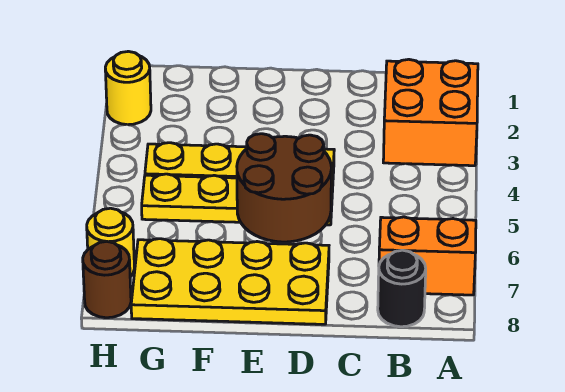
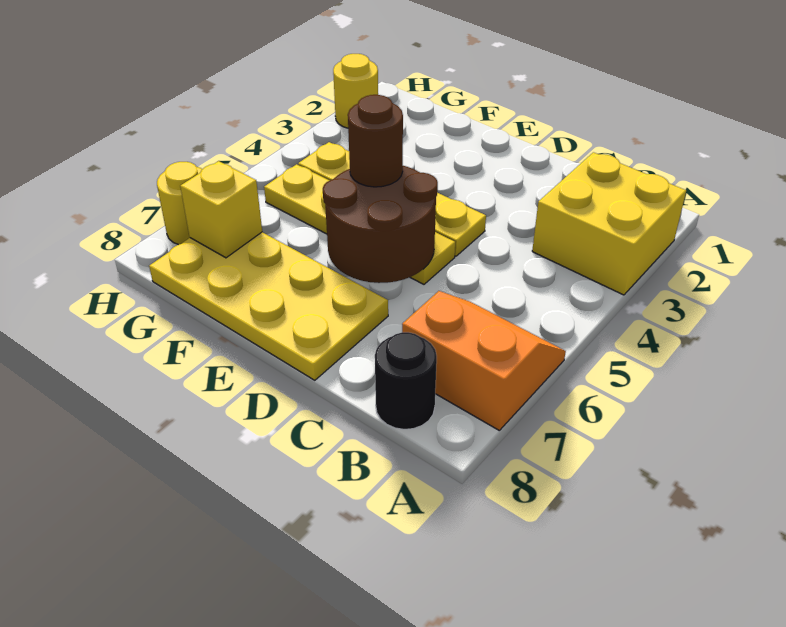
orange brick A2:B3 level 1 -> yellow brick A2:B3 level 1
none -> yellow brick G7 level 2
brown round brick H8 level 1 -> brown round brick E5 level 3

